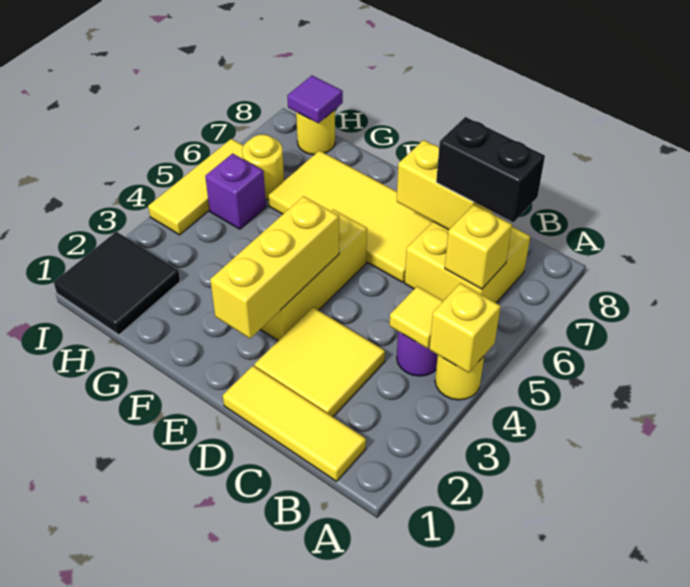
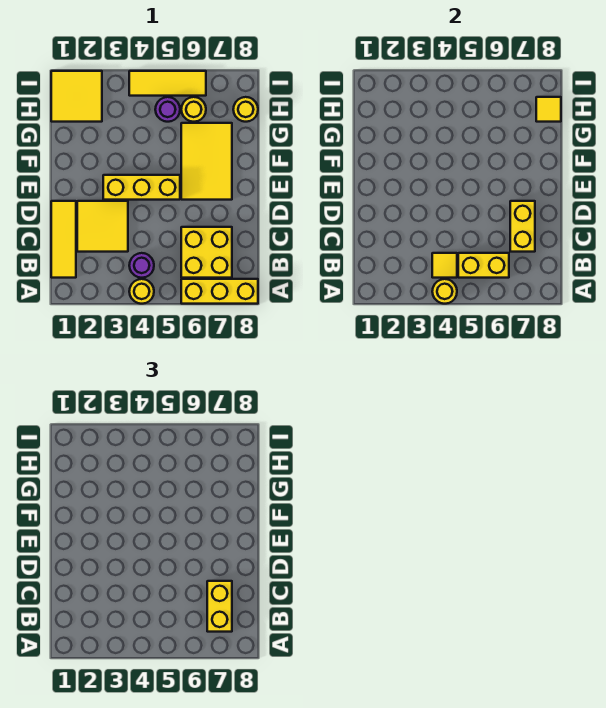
yellow brick A4 level 2 -> yellow round brick A4 level 2
yellow brick B6 level 2 -> yellow brick B5:B6 level 2
black brick B7:C7 level 3 -> yellow brick B7:C7 level 3
yellow tile D6:G7 level 1 -> yellow tile E6:G7 level 1
yellow brick E2:E4 level 2 -> yellow brick A6:A8 level 1
black tile H1:I2 level 1 -> yellow tile H1:I2 level 1
purple brick H5 level 1 -> purple round brick H5 level 1
purple tile H8 level 2 -> yellow tile H8 level 2

